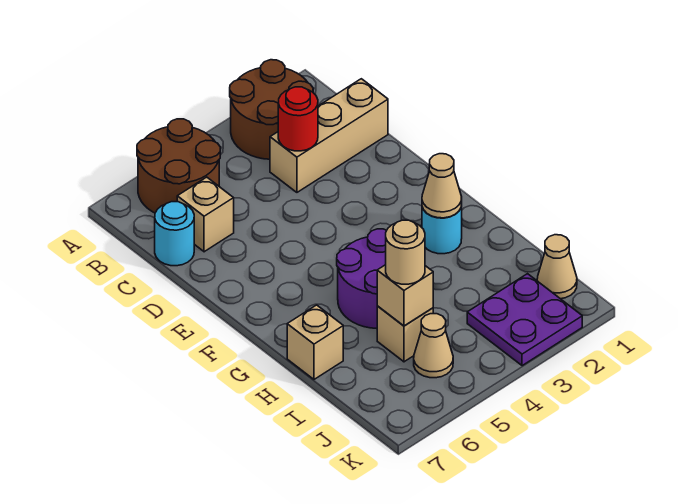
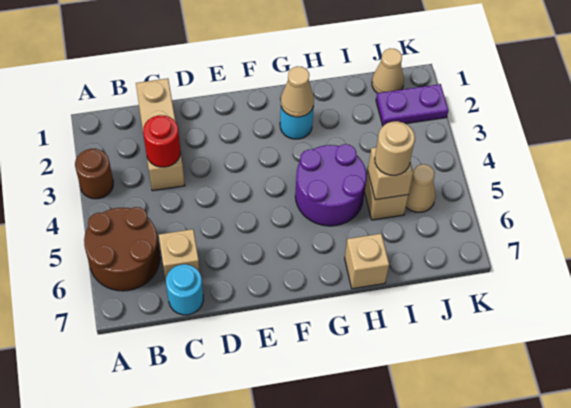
brown round brick A2:B3 level 1 -> brown round brick A3 level 1
purple plate J2:K3 level 1 -> purple plate J2:K2 level 1

